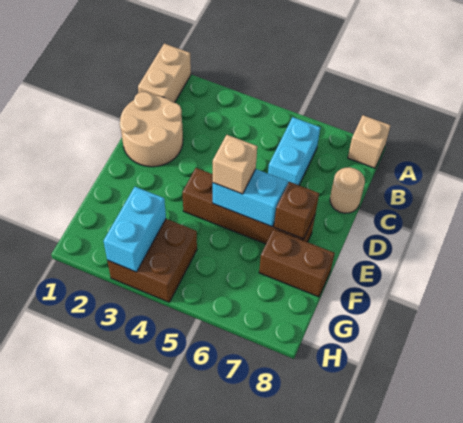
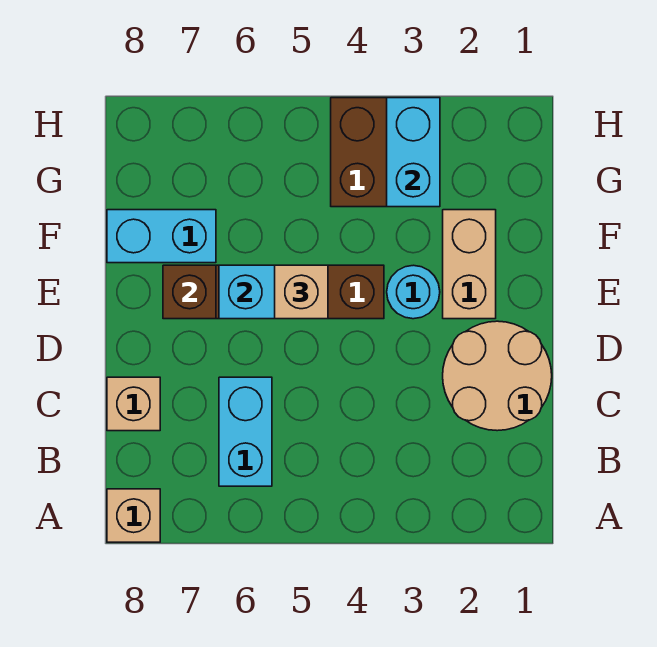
tan brick A1:B1 level 1 -> tan brick E2:F2 level 1
tan round brick C8 level 1 -> tan brick C8 level 1
none -> cyan round brick E3 level 1
brown brick F7:F8 level 1 -> cyan brick F7:F8 level 1

